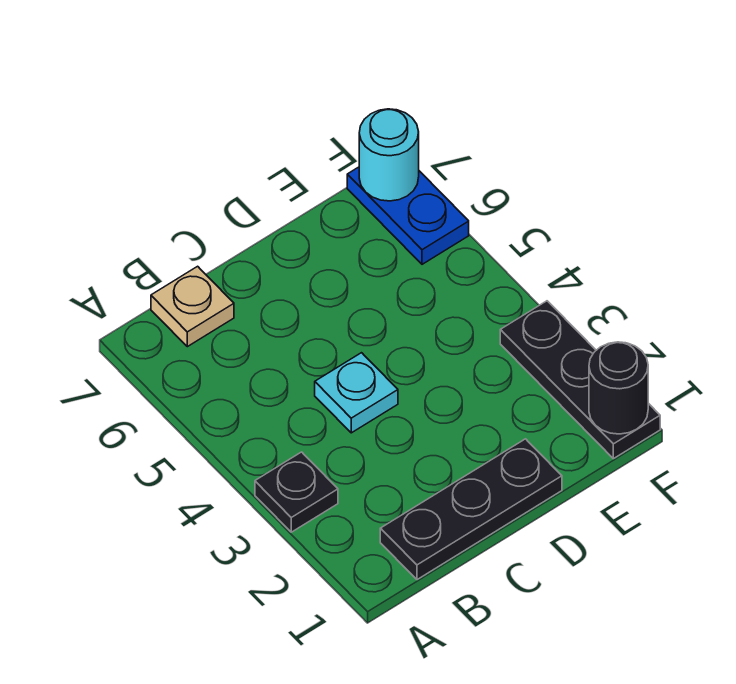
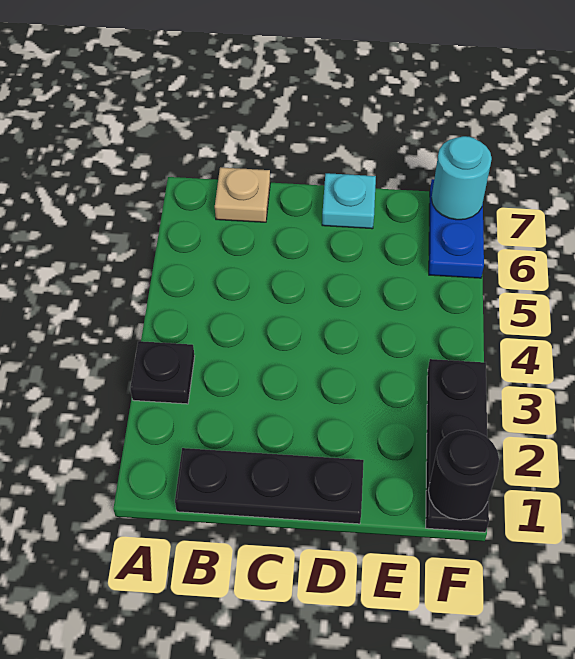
cyan plate C4 level 1 -> cyan plate D7 level 1

